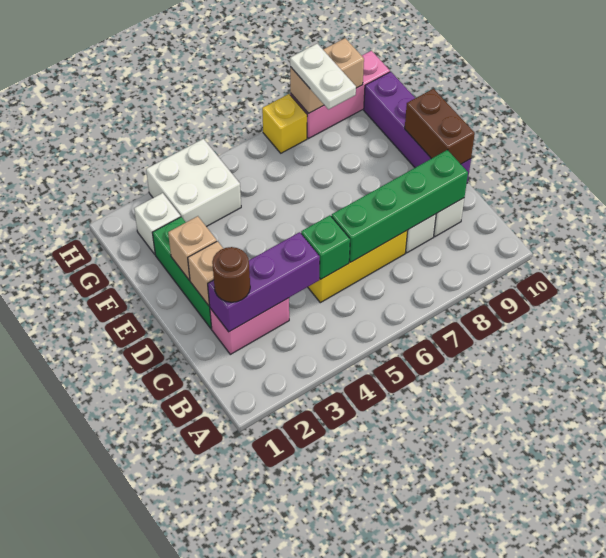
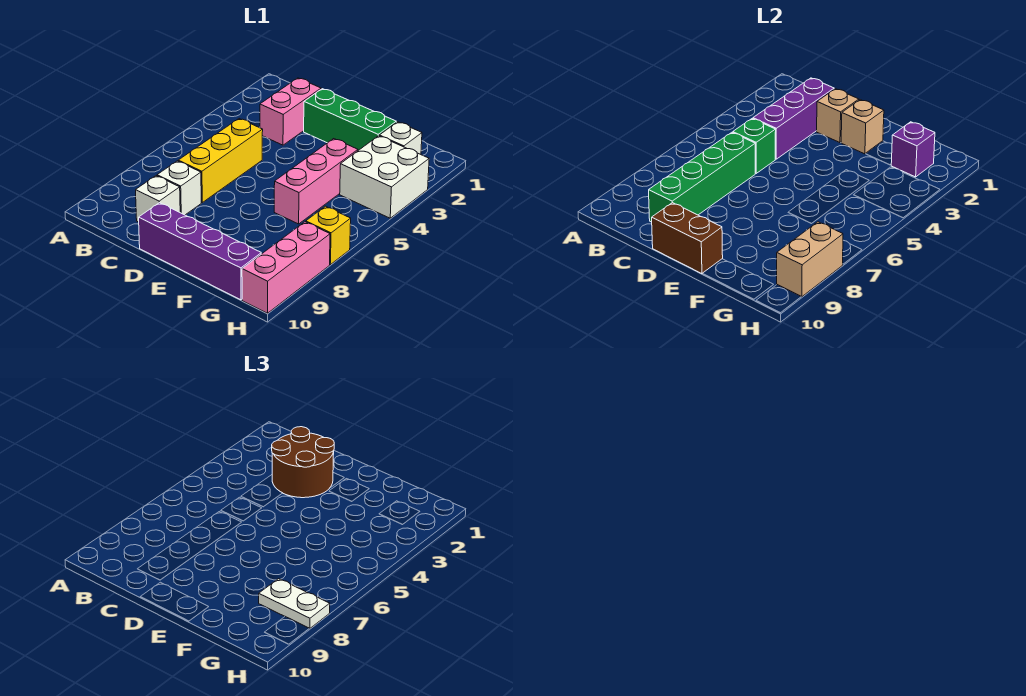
brown round brick C2 level 3 -> brown round brick C2:D3 level 3
none -> pink brick F4:F6 level 1
none -> purple brick G2 level 2

